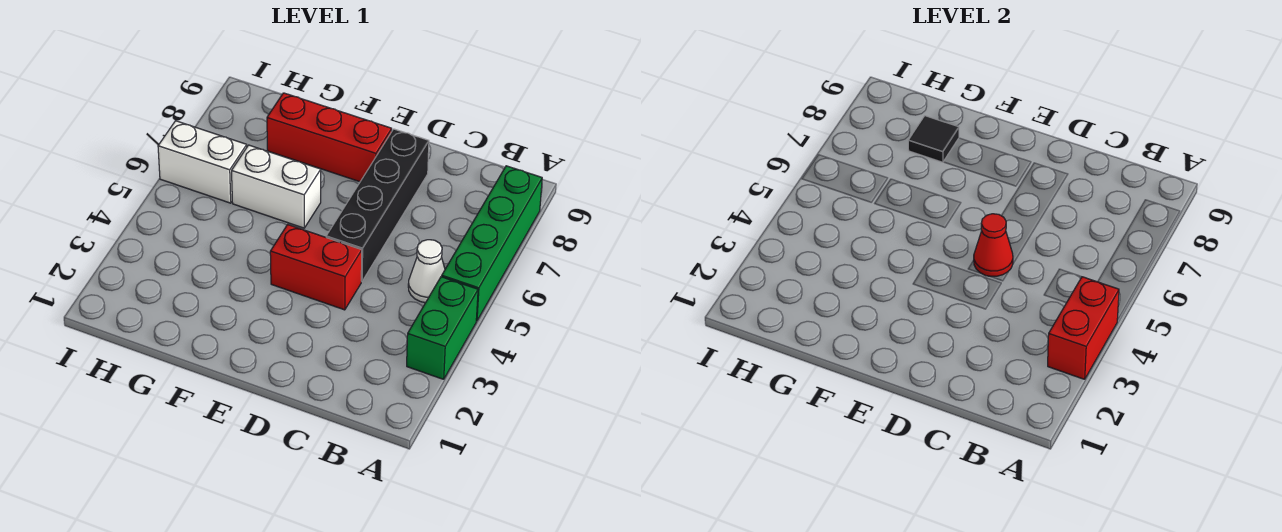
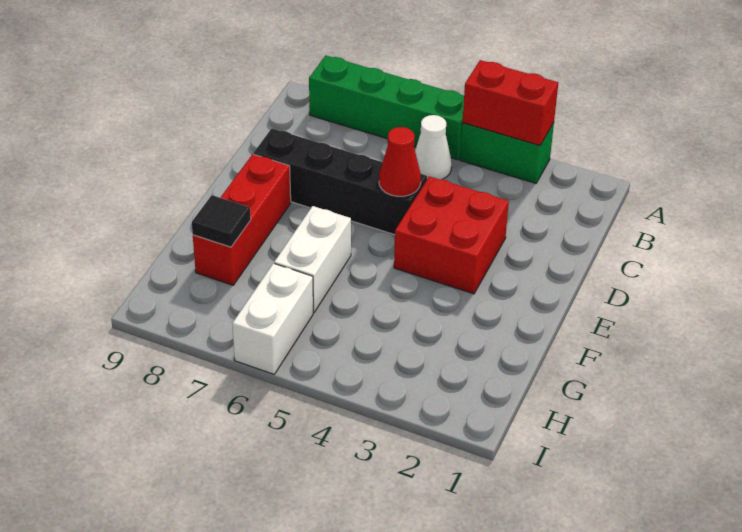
red brick D4:E4 level 1 -> red brick D3:E4 level 1

